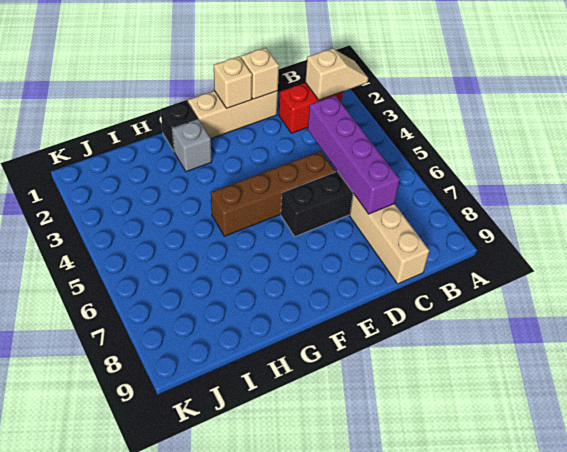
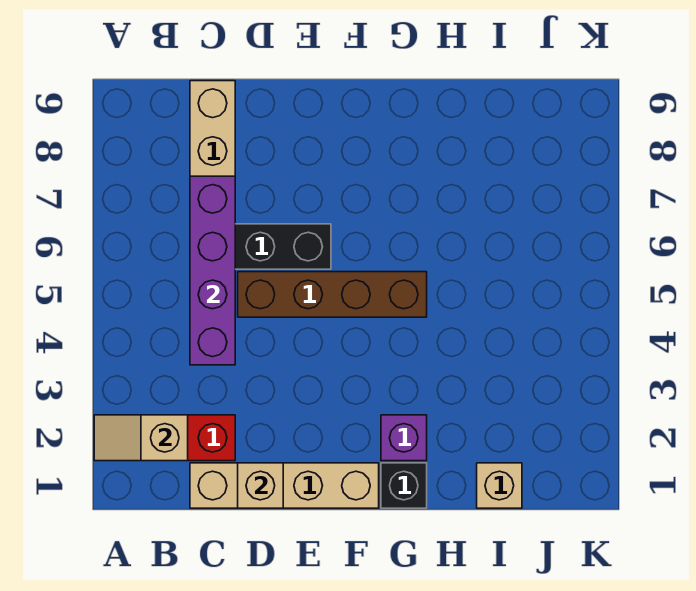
tan brick D1:F1 level 1 -> tan brick C1:F1 level 1
tan brick E1 level 2 -> tan brick I1 level 1
grey brick G2 level 1 -> purple brick G2 level 1

